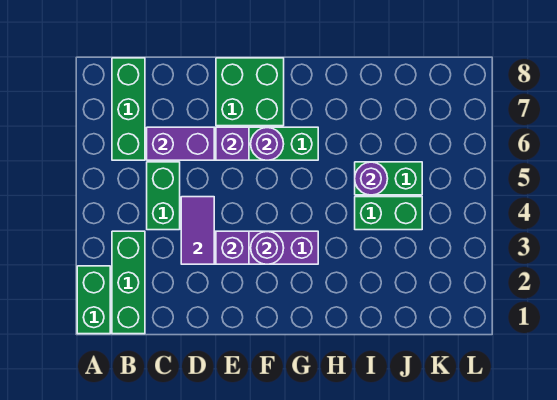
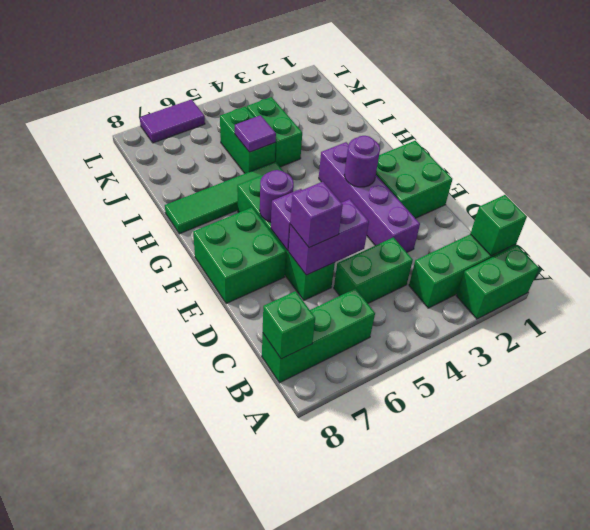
none -> green brick B1 level 2
none -> green brick B8 level 2
purple brick C6:D6 level 2 -> purple brick D5:D6 level 2
purple tile D3:D4 level 2 -> purple tile L6:L7 level 1
none -> green brick E1:F2 level 1
purple brick E3 level 2 -> purple brick D6 level 3
none -> green tile H5:H8 level 1
purple round brick I5 level 2 -> purple tile I5 level 2

